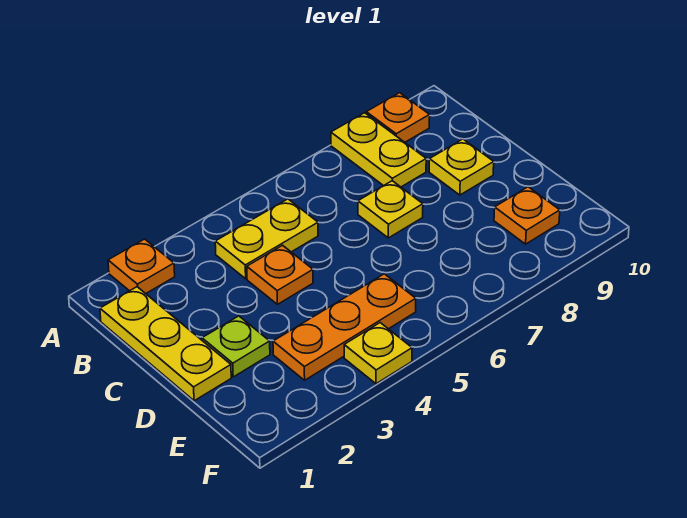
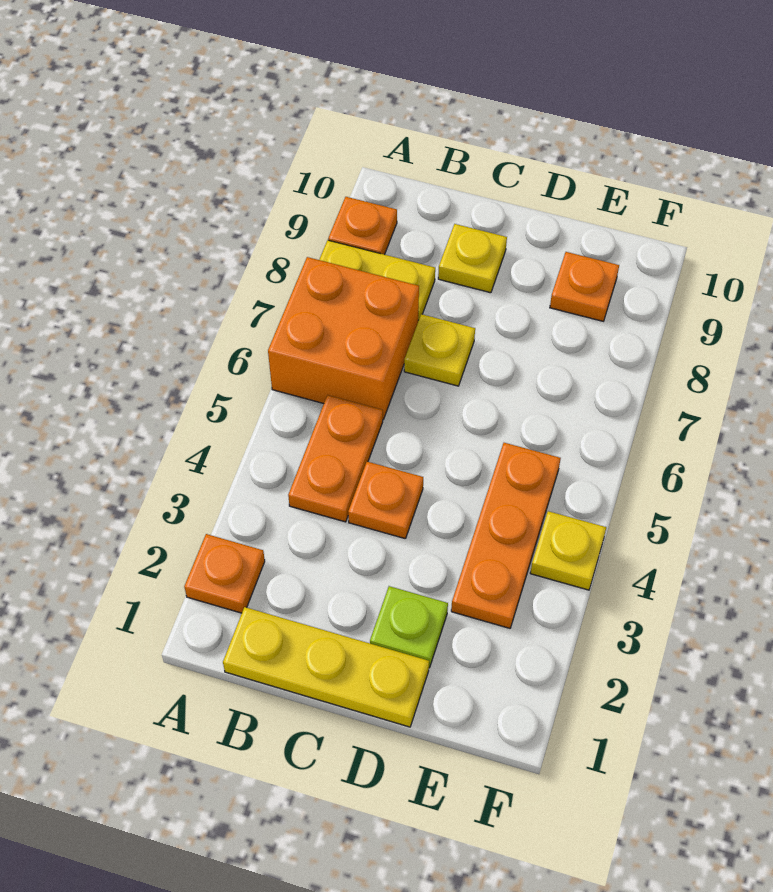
none -> orange brick A6:B7 level 1
yellow plate B4:B5 level 1 -> orange plate B4:B5 level 1

